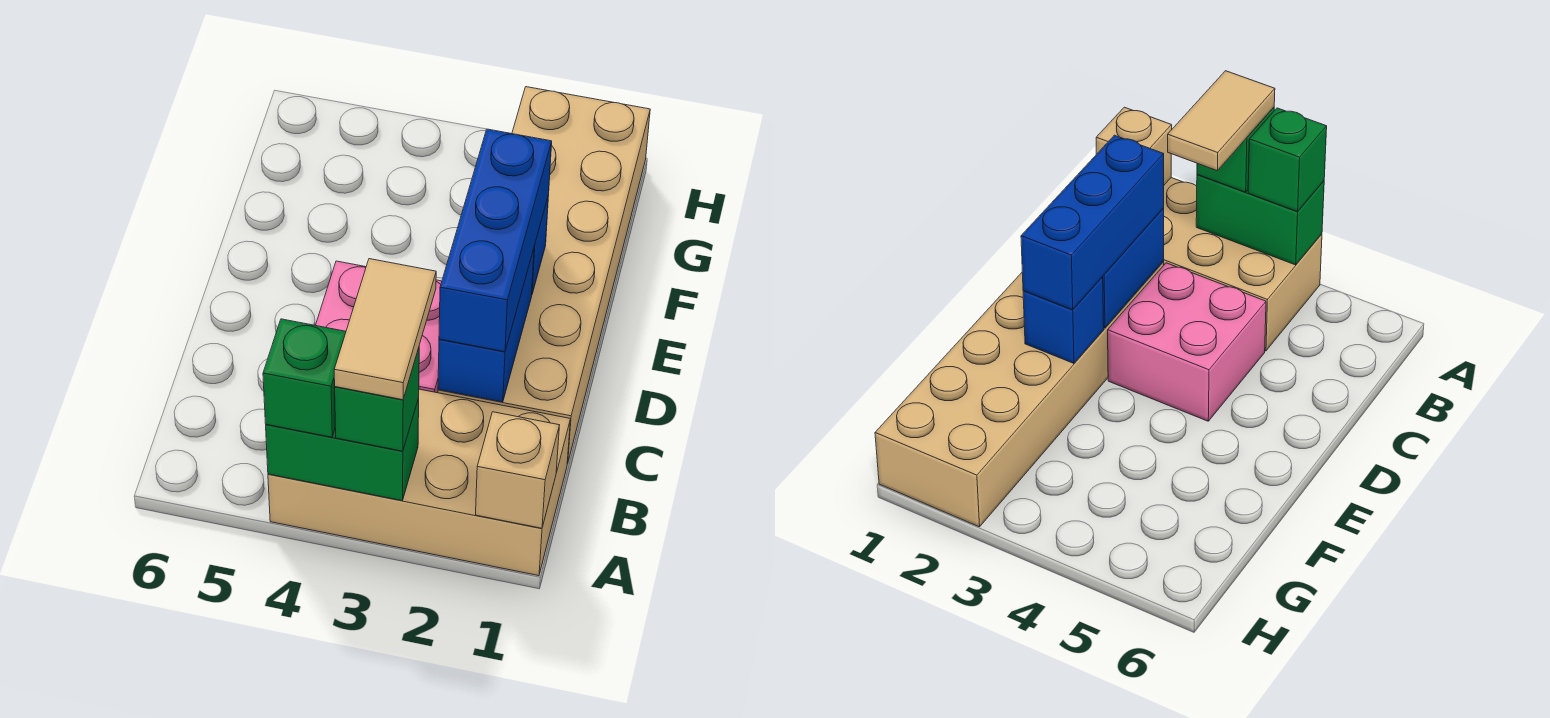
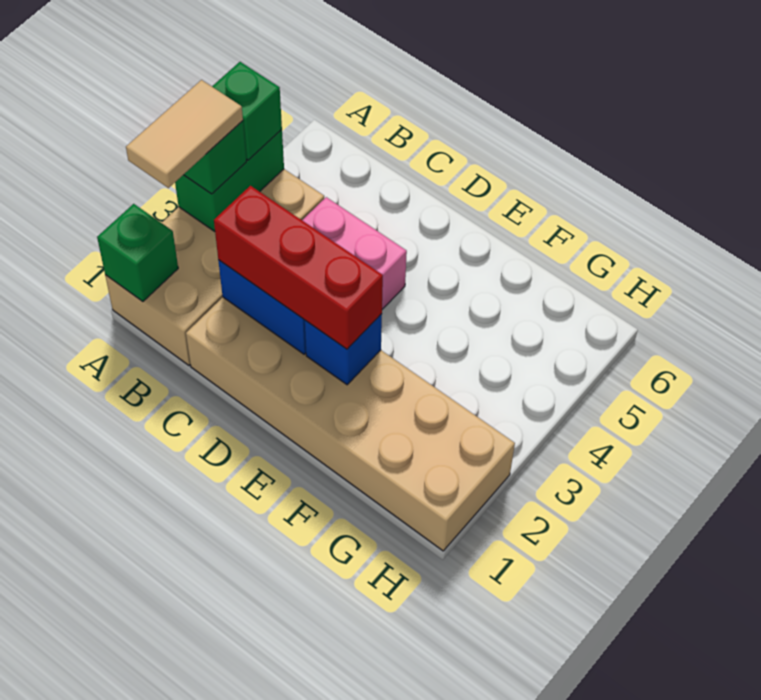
tan brick A1 level 2 -> green brick A1 level 2
tan tile A3:B3 level 4 -> tan tile A2:A3 level 4
blue brick C2:E2 level 3 -> red brick C2:E2 level 3

